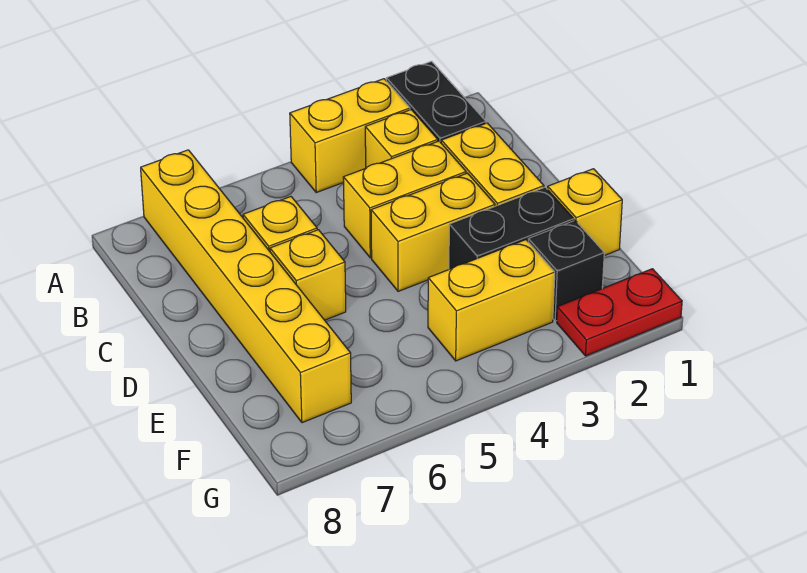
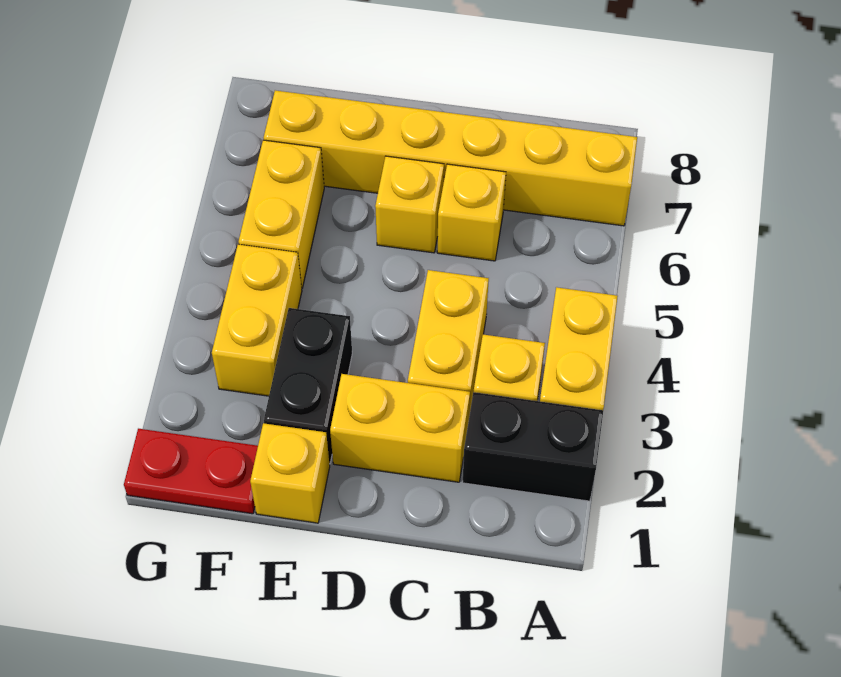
yellow brick D3:D4 level 1 -> yellow brick F5:F6 level 1
black brick F2 level 1 -> none
red plate G1:G2 level 1 -> red plate F1:G1 level 1

